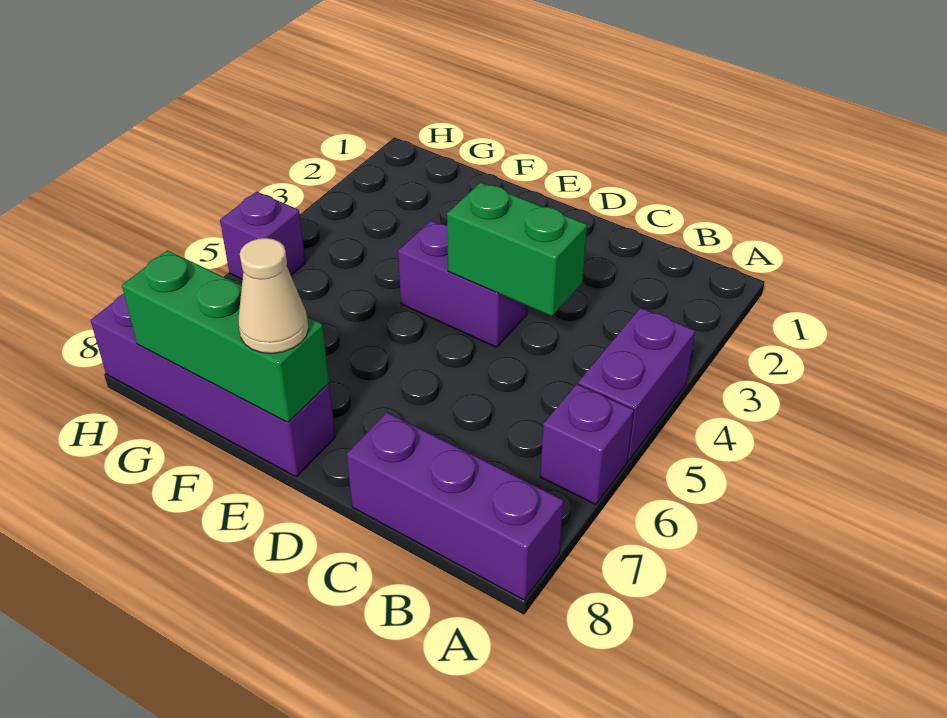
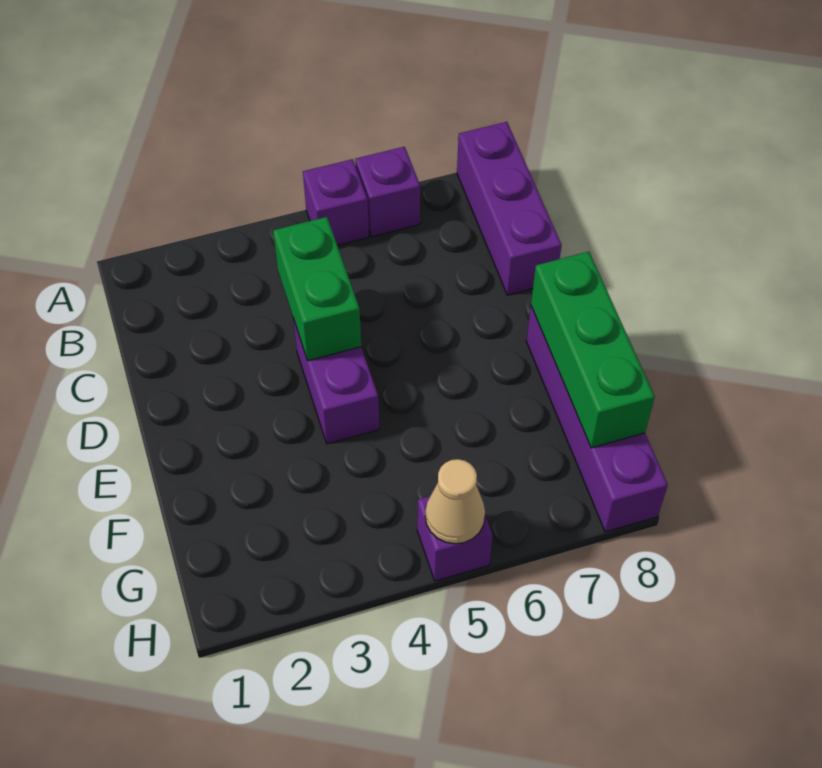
purple brick A4:A5 level 1 -> purple brick A5 level 1
tan cone E8 level 3 -> tan cone H5 level 2

